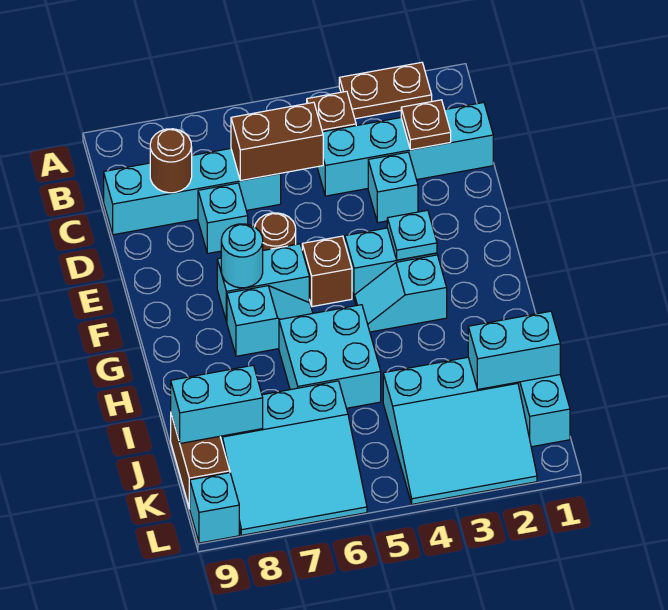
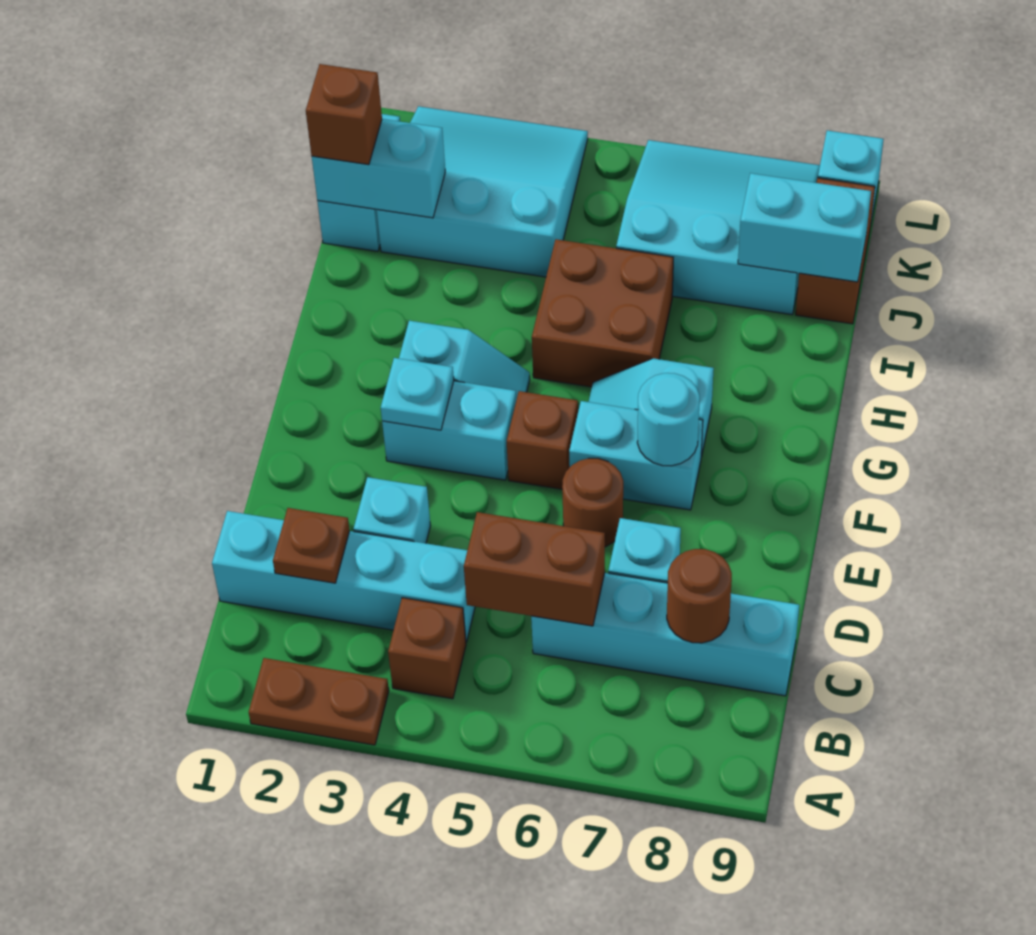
cyan brick H5:I6 level 1 -> brown brick H5:I6 level 1
none -> brown brick J1 level 3

